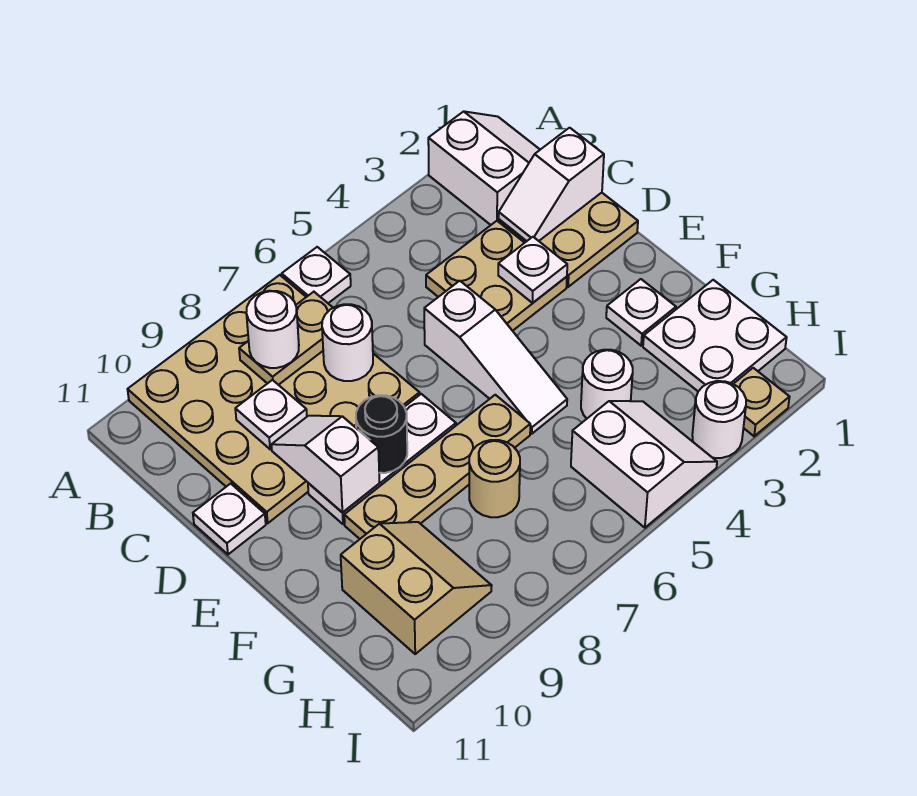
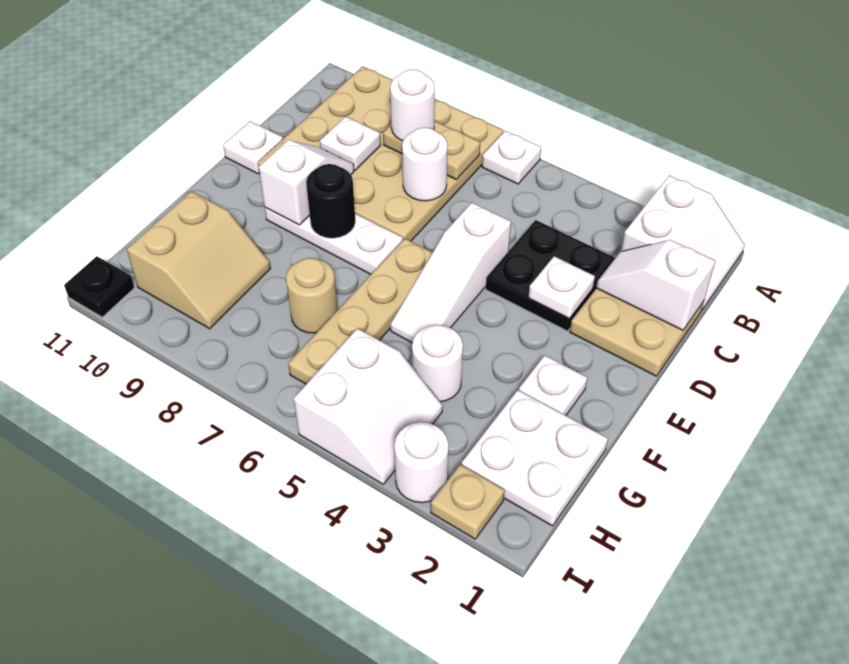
tan plate C3:D4 level 1 -> black plate C3:D4 level 1
tan plate F6:F9 level 1 -> tan plate E6:H6 level 1
none -> black plate I11 level 1

